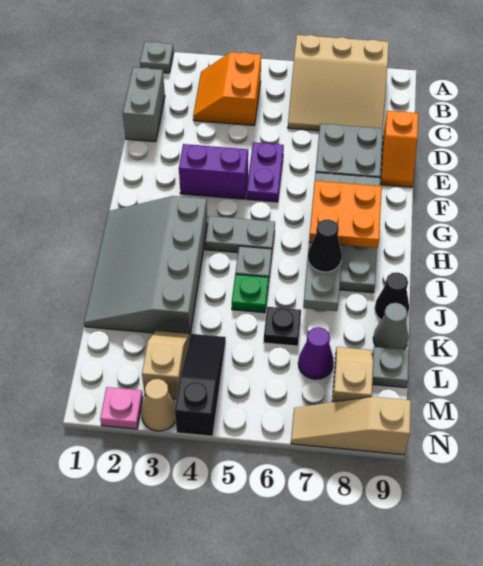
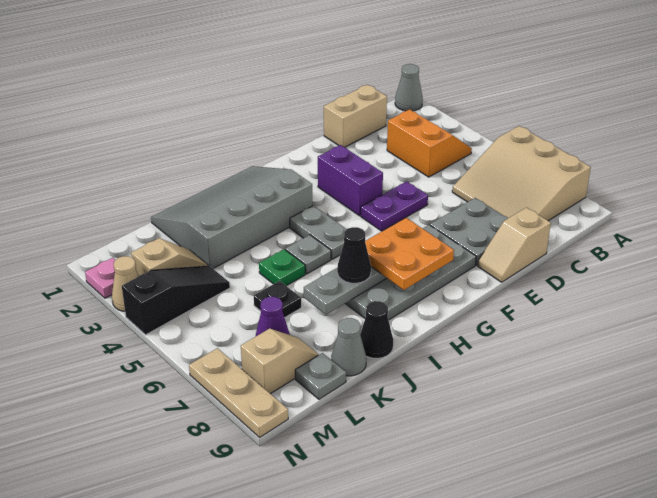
grey plate A1 level 1 -> grey cone A1 level 1
orange slope B3:C4 level 1 top 4 -> orange slope B3:C4 level 1 top C
grey brick C1:D1 level 1 -> tan brick C1:D1 level 1
orange slope D9:E9 level 1 top D -> tan slope D9:E9 level 1 top D
tan slope N7:N9 level 1 top 9 -> tan plate N7:N9 level 1

